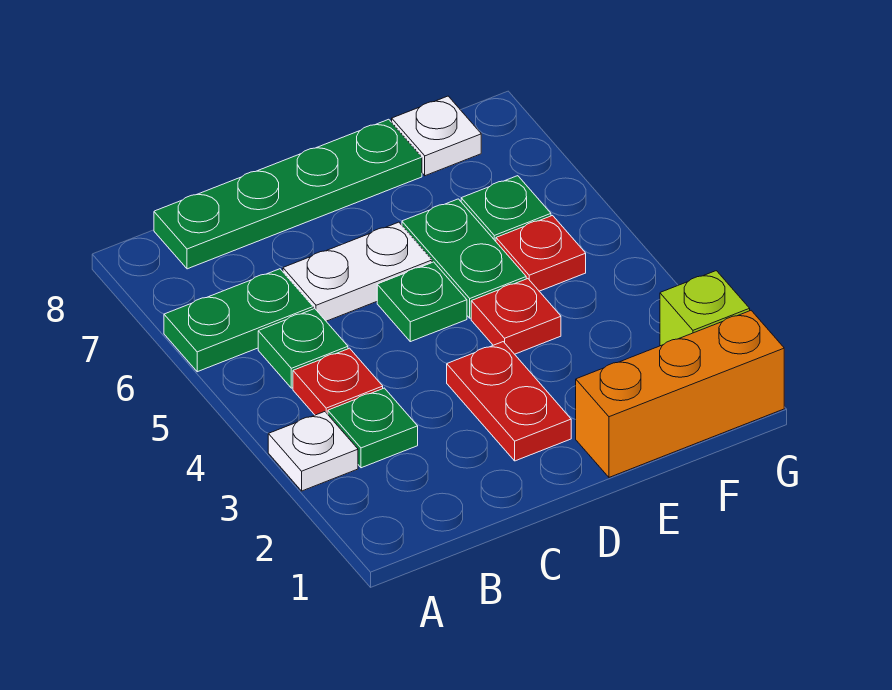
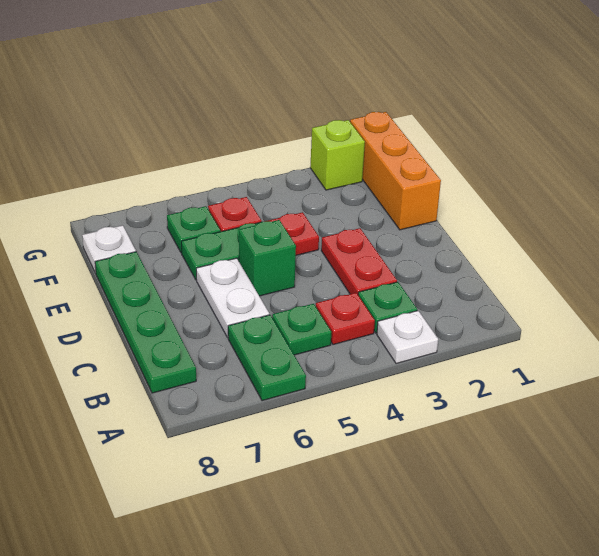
red plate D2:D3 level 1 -> red plate C3:D3 level 1
green plate D5 level 1 -> green brick D5 level 1

